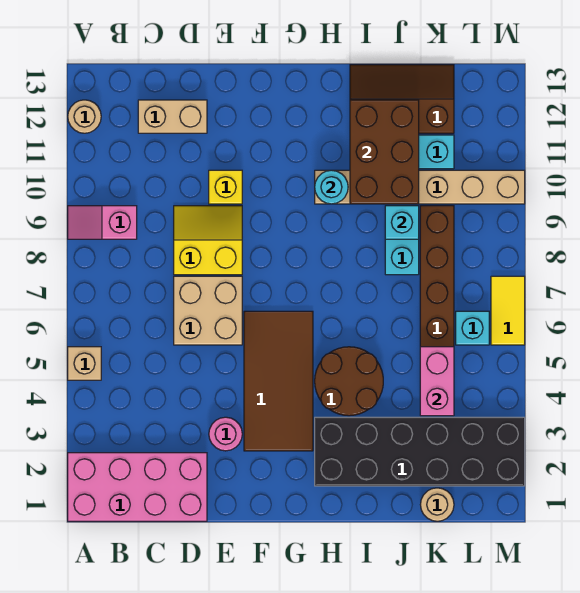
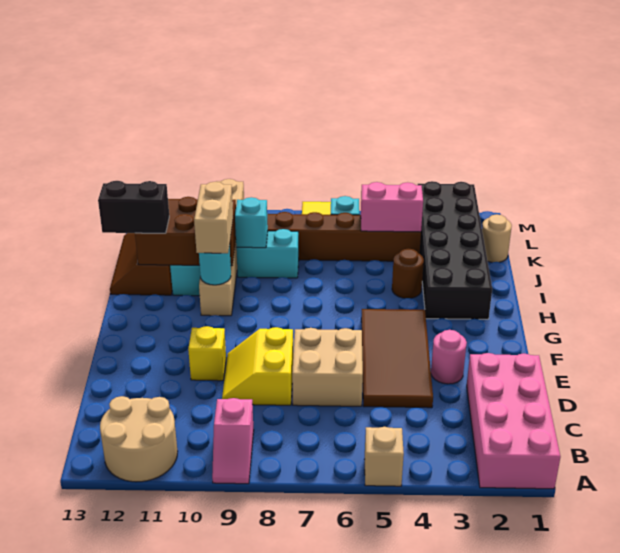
tan round brick A12 level 1 -> tan round brick A11:B12 level 1
tan brick C12:D12 level 1 -> tan brick H10:I10 level 3
brown tile F3:G6 level 1 -> brown tile D4:G5 level 1
brown round brick H4:I5 level 1 -> brown round brick I4 level 1
none -> black brick I12:I13 level 3

